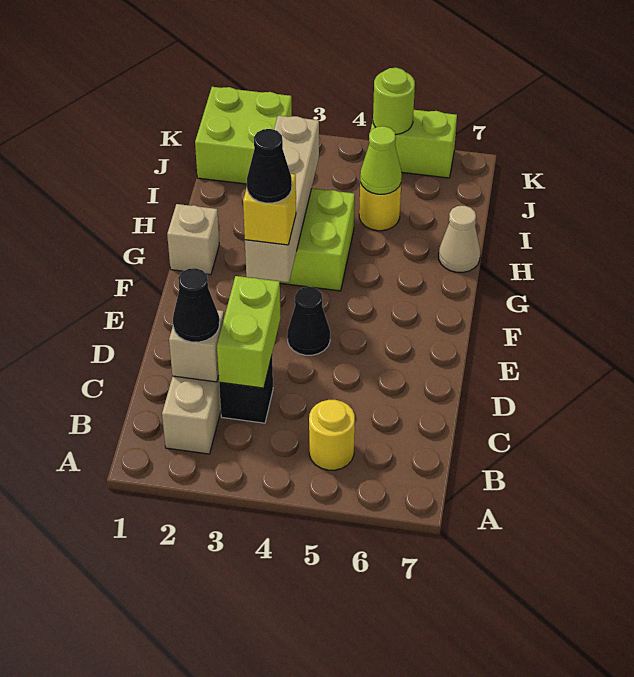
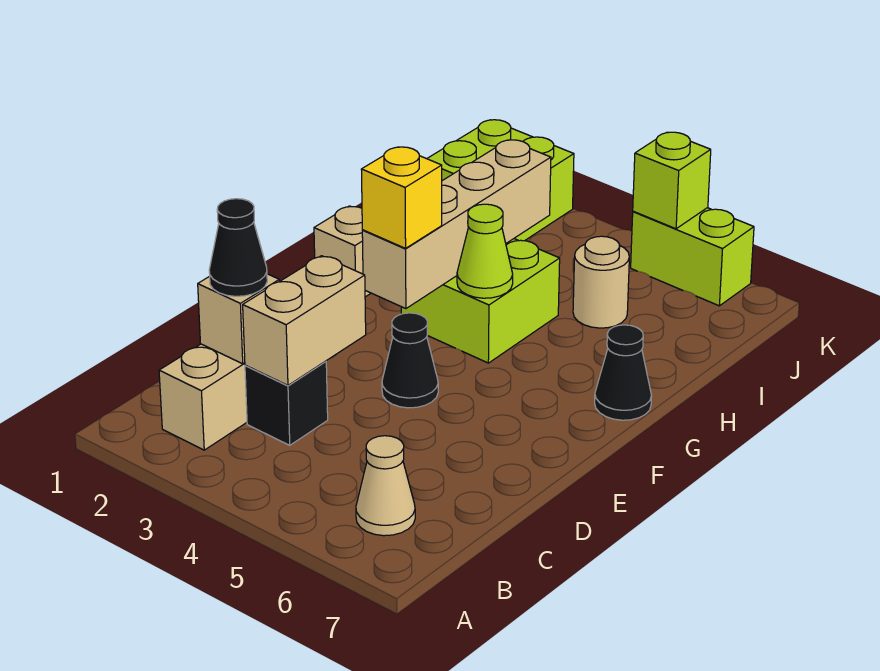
yellow round brick B5 level 1 -> none
lime brick C3:D3 level 2 -> tan brick C3:D3 level 2
black cone F3 level 4 -> black cone G7 level 1
tan cone H7 level 1 -> tan cone B6 level 1
yellow round brick I5 level 1 -> tan round brick I5 level 1
lime cone I5 level 2 -> lime cone G4 level 2
lime round brick K5 level 2 -> lime brick K5 level 2

